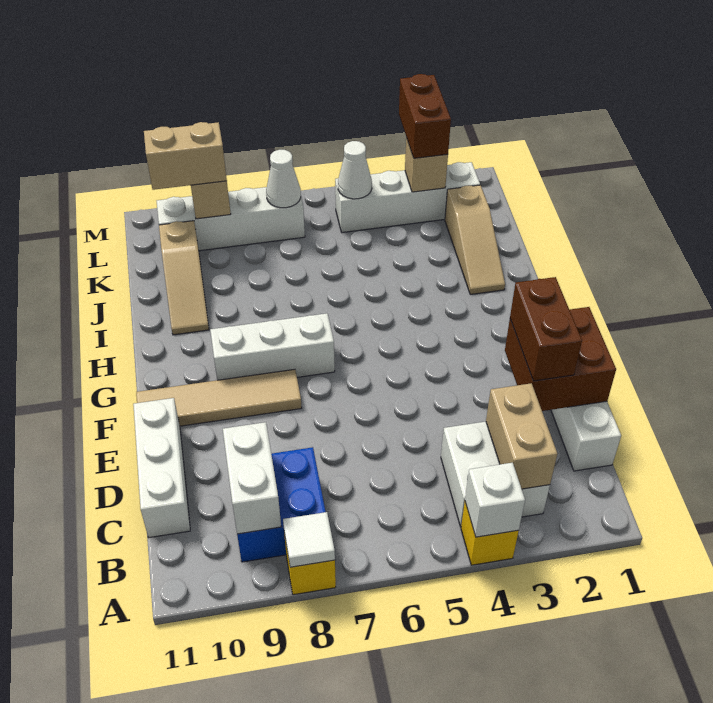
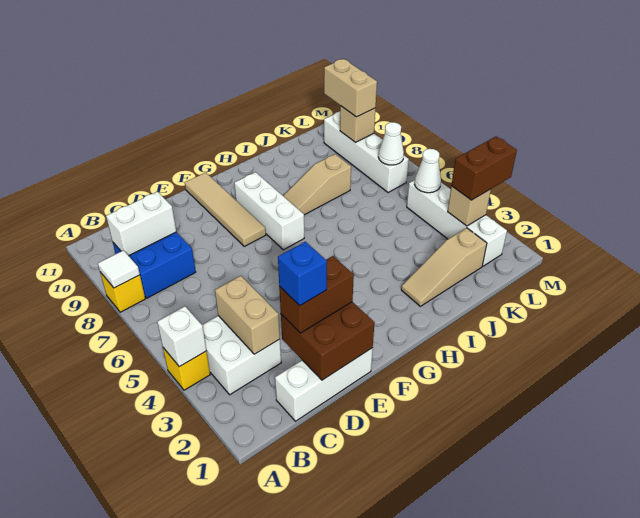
tan brick B3:C3 level 2 -> tan brick C3:C4 level 2
white brick C11:E11 level 1 -> none
none -> blue brick D2 level 4
tan slope I10:K10 level 1 top K -> tan slope H8:J8 level 1 top J

